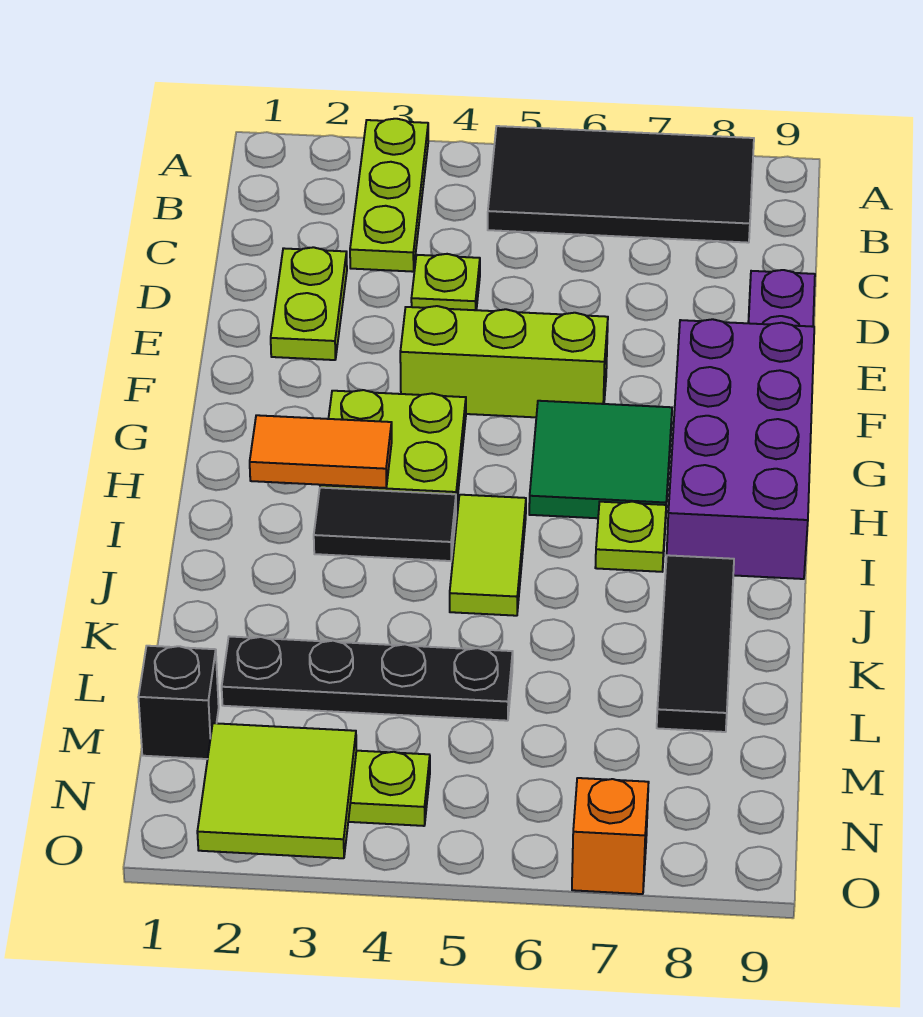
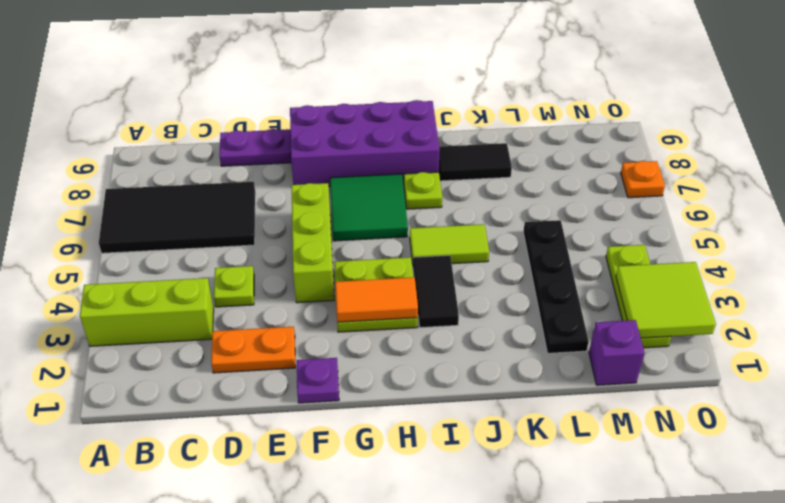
lime plate A3:C3 level 1 -> lime brick A3:C3 level 1
black tile A5:B8 level 1 -> black tile A6:D7 level 1
lime plate D2:E2 level 1 -> orange plate D2:E2 level 1
none -> purple plate F1 level 1
orange tile H2:H3 level 2 -> orange tile G3:H3 level 2
black tile J8:L8 level 1 -> black tile J8:K8 level 1
black brick M1 level 1 -> purple brick M1 level 1
orange brick O7 level 1 -> orange plate O7 level 1

